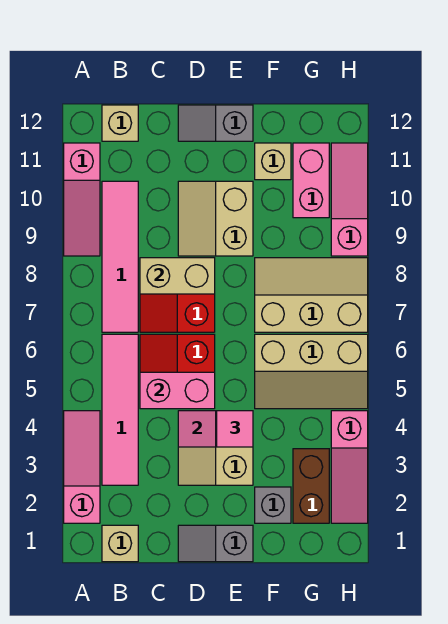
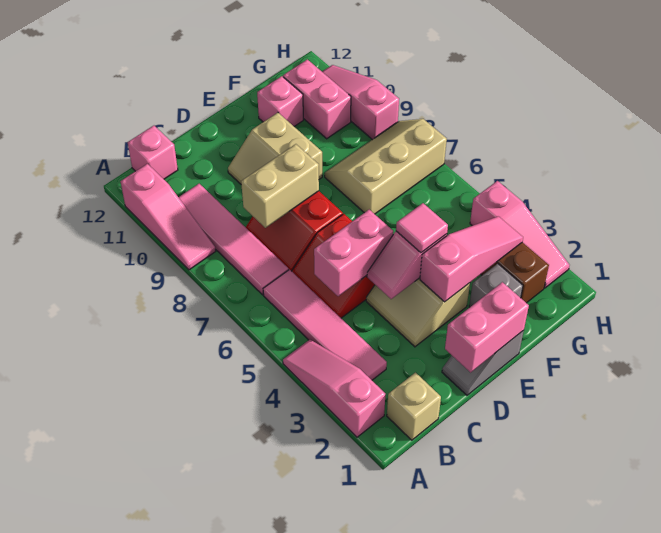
tan brick B12 level 1 -> pink brick B12 level 1
none -> pink brick D1:E1 level 2
grey slope D12:E12 level 1 top E -> none
none -> pink slope E3:G3 level 2 top E
tan slope F5:H6 level 1 top 6 -> none
tan brick F11 level 1 -> pink brick F11 level 1

